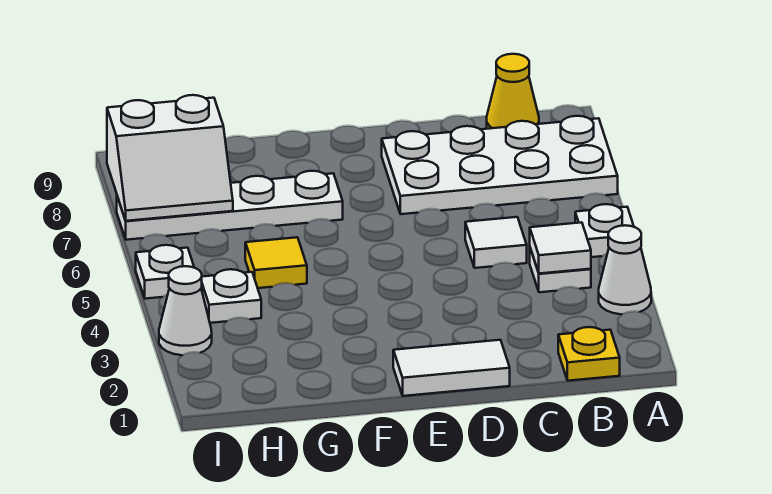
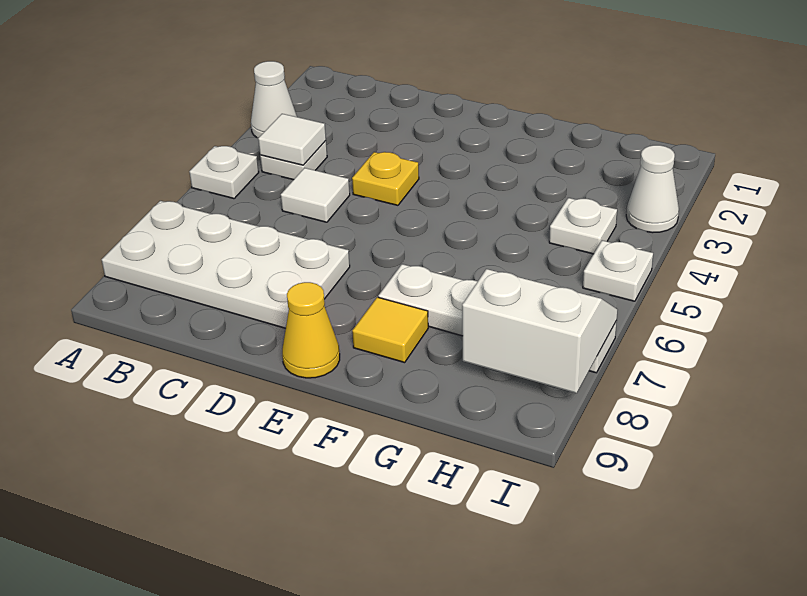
yellow plate B1 level 1 -> yellow plate D4 level 1
yellow cone B9 level 1 -> yellow cone E9 level 1
white tile D1:E1 level 1 -> none
yellow tile G5 level 1 -> yellow tile F8 level 1

